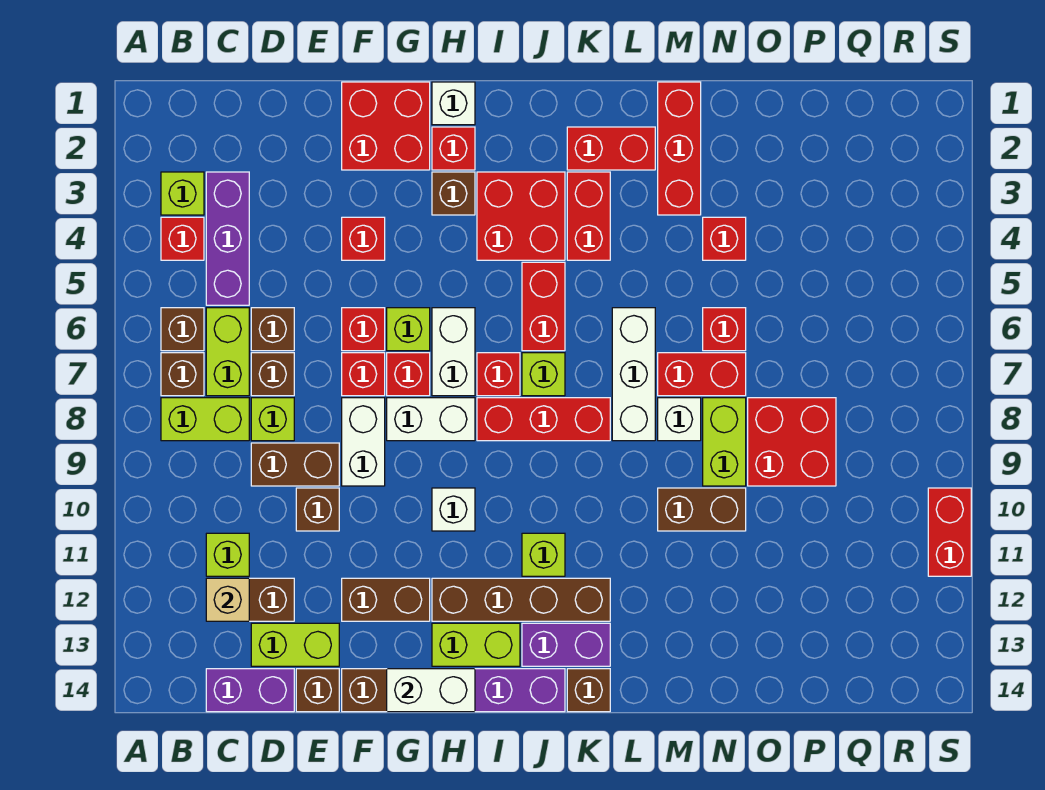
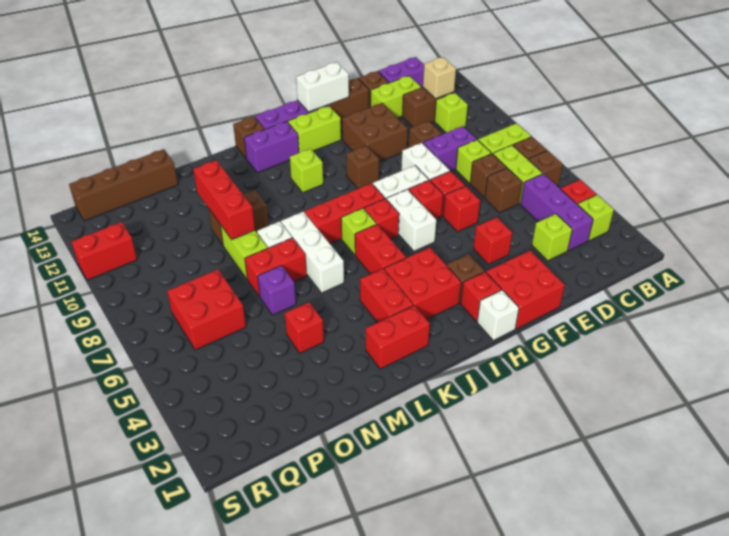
brown brick D9:E9 level 1 -> purple brick D9:E9 level 1
brown brick F12:G12 level 1 -> brown brick F11:G12 level 1
lime brick G6 level 1 -> lime brick D3 level 1
white brick H10 level 1 -> brown brick H10 level 1
brown brick H12:K12 level 1 -> brown brick O14:R14 level 1
red brick M1:M3 level 1 -> red brick N9:N11 level 2
red brick N6 level 1 -> purple brick N6 level 1
red brick O8:P9 level 1 -> red brick P6:Q7 level 1
red brick S10:S11 level 1 -> red brick R11:S11 level 1

